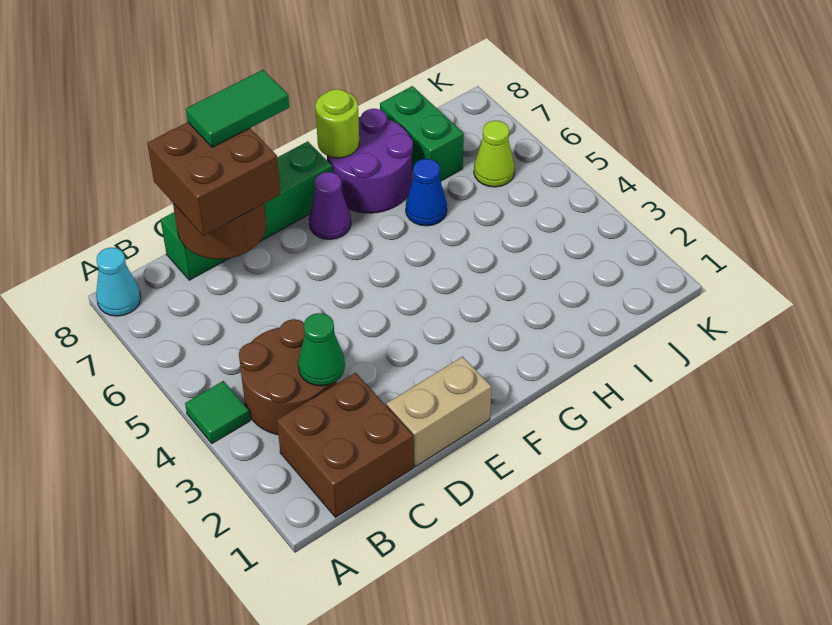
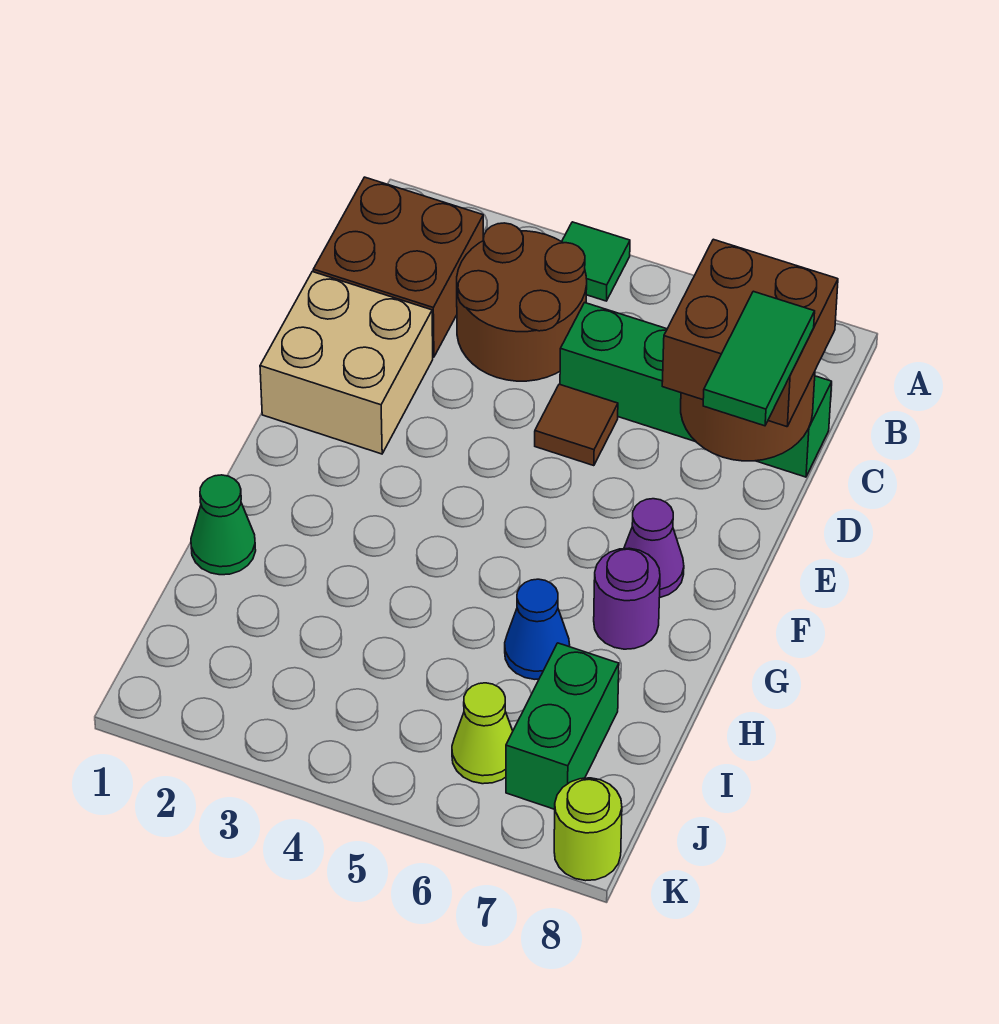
cyan cone A8 level 1 -> none
green cone C3 level 2 -> green cone H1 level 1
green brick C8:F8 level 1 -> green brick C5:C8 level 1
tan brick D1:E1 level 1 -> tan brick D1:E2 level 1
none -> brown tile D5 level 1
purple round brick G7:H8 level 1 -> purple round brick G7 level 1
lime round brick G8 level 2 -> lime round brick K8 level 1
green brick I7:I8 level 1 -> green brick I7:J7 level 1

